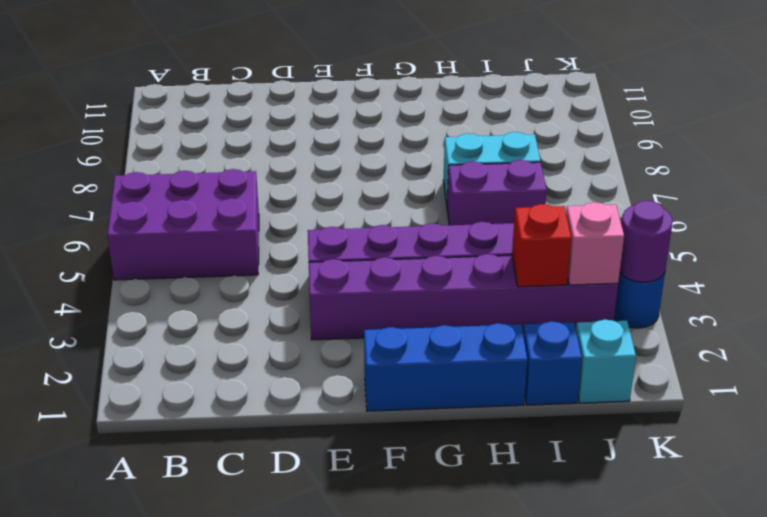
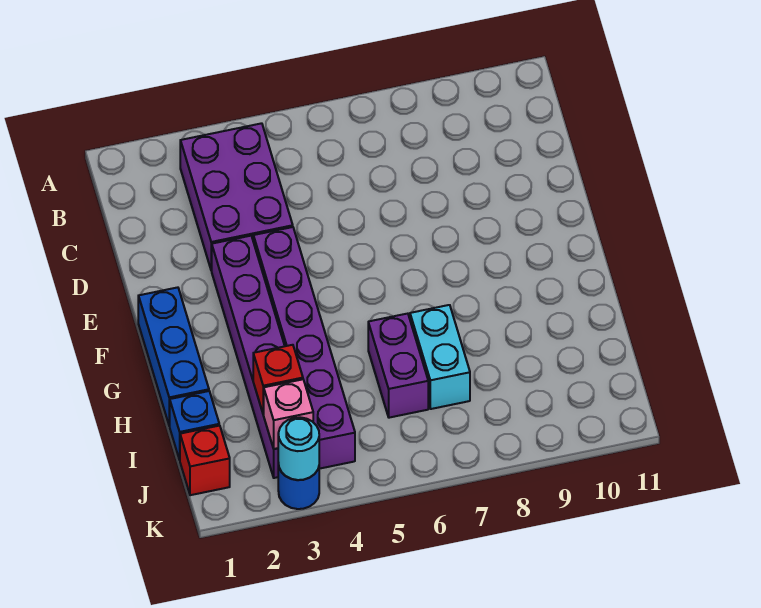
purple brick A5:C6 level 1 -> purple brick B3:D4 level 1
cyan brick J1 level 1 -> red brick J1 level 1
purple round brick K3 level 2 -> cyan round brick K3 level 2

